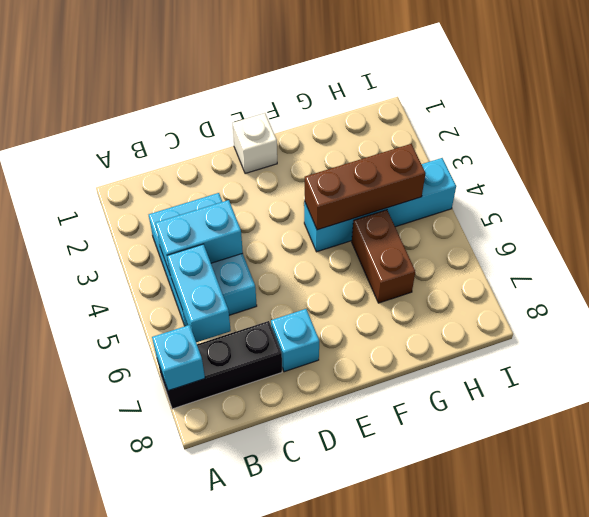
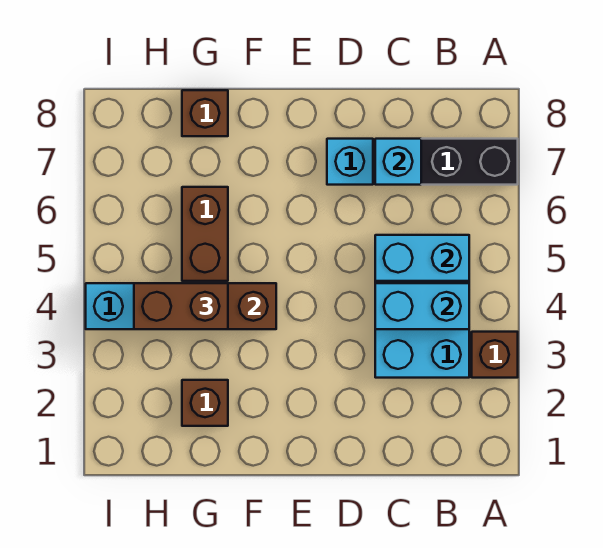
none -> brown brick A3 level 1
cyan brick A7 level 2 -> cyan brick C7 level 2
cyan brick B5:B6 level 2 -> cyan brick B5:C5 level 2
white brick E1 level 1 -> none
none -> brown brick G2 level 1
none -> brown brick G4:H4 level 3
none -> brown brick G8 level 1

